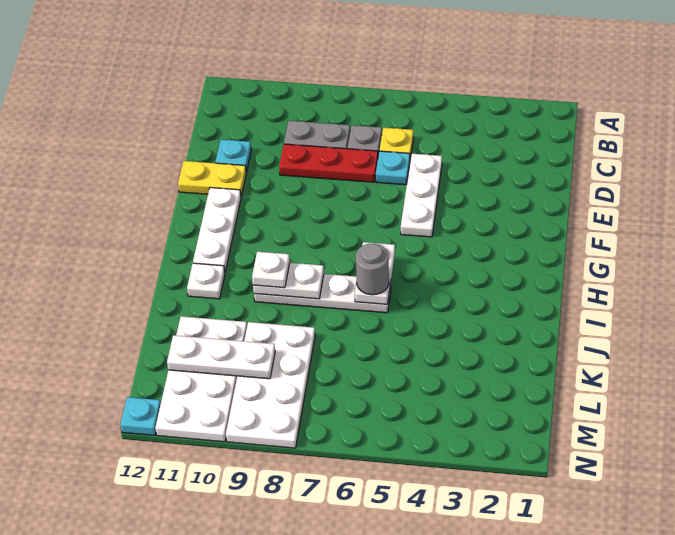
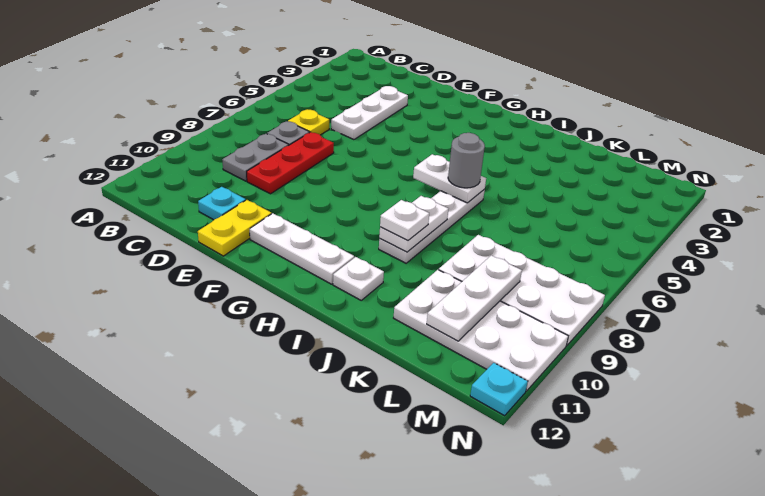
white plate D5:F5 level 1 -> white plate D3:D5 level 1
cyan plate D6 level 1 -> none

